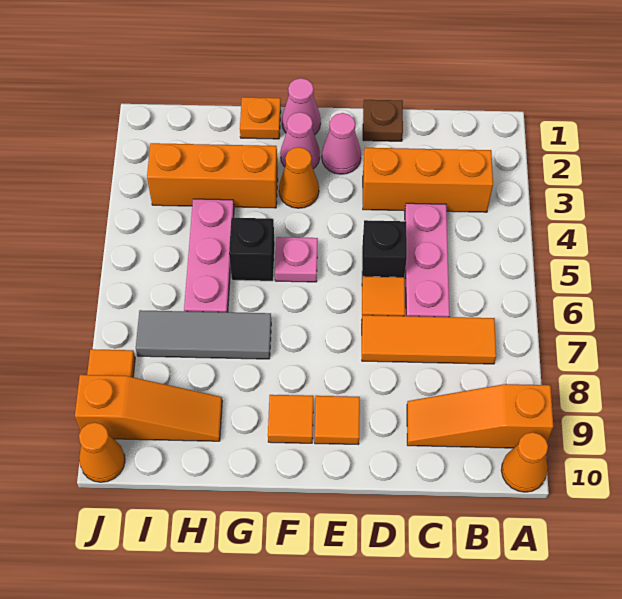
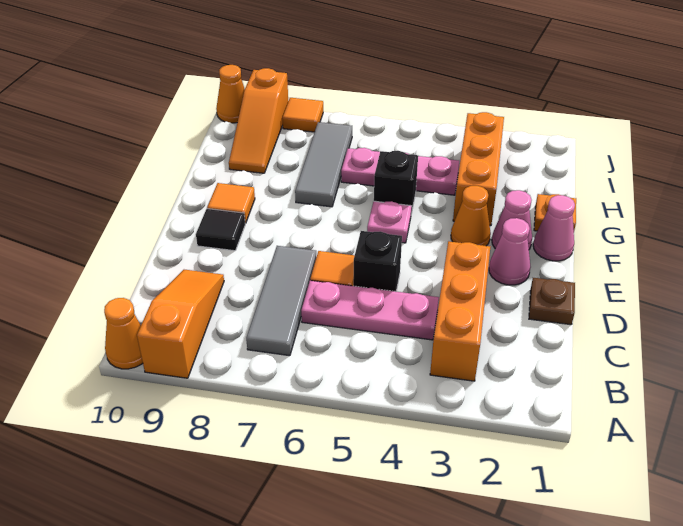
orange tile B7:D7 level 1 -> grey tile B7:D7 level 1
orange tile E9 level 1 -> black tile E9 level 1

